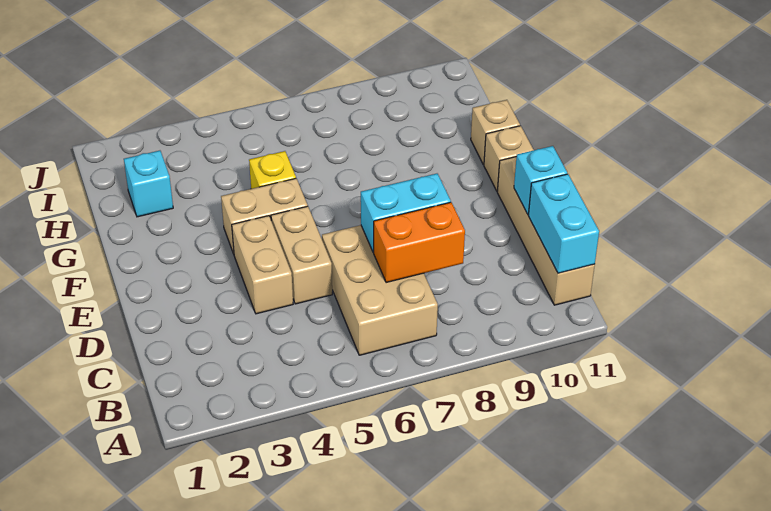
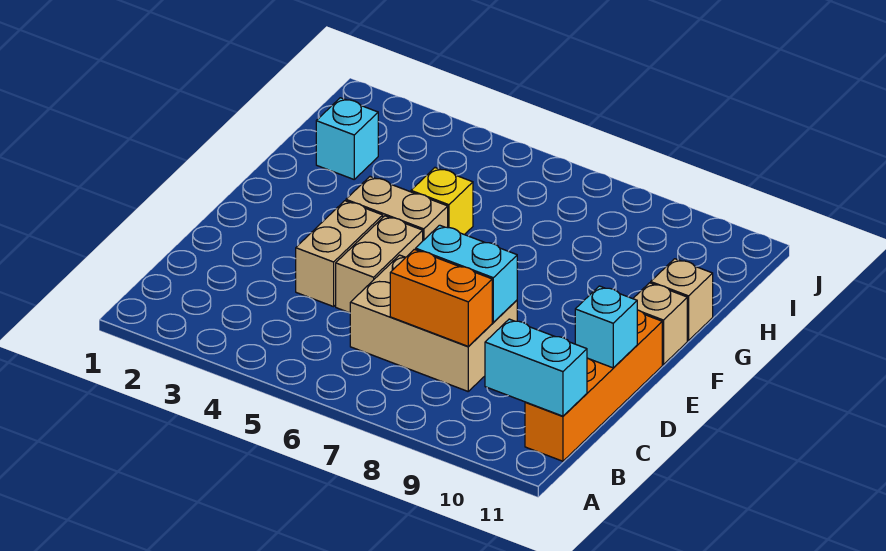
tan brick B6:D7 level 1 -> tan brick C6:D8 level 1
tan brick B11:E11 level 1 -> orange brick B11:E11 level 1
cyan brick B11:C11 level 2 -> cyan brick B10:B11 level 2

